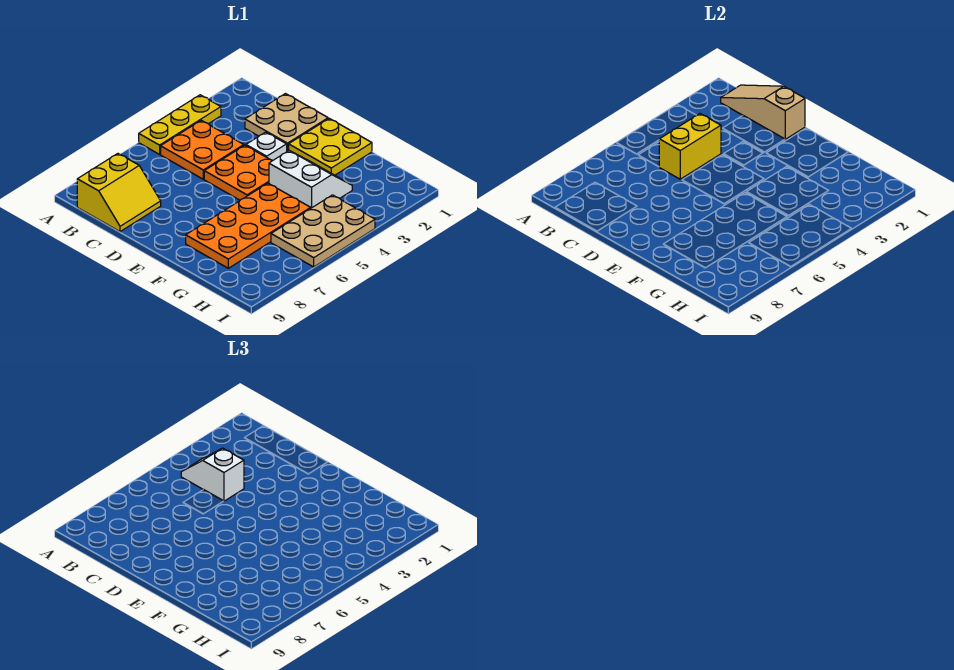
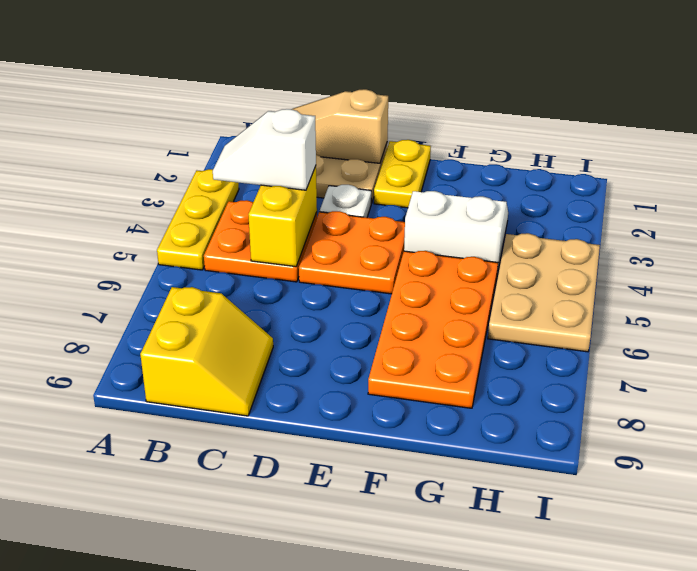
yellow plate E1:F2 level 1 -> yellow plate E1:E2 level 1

